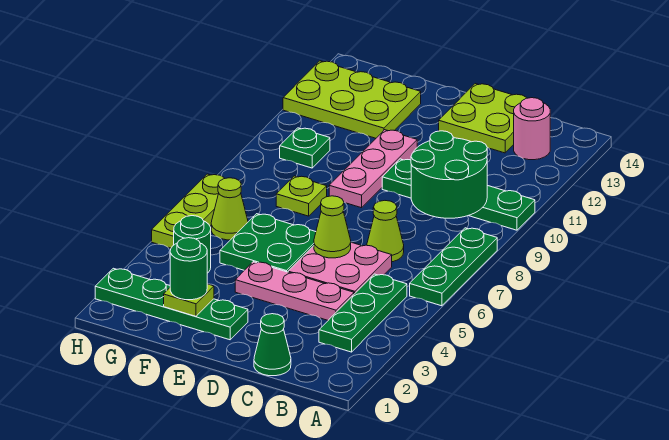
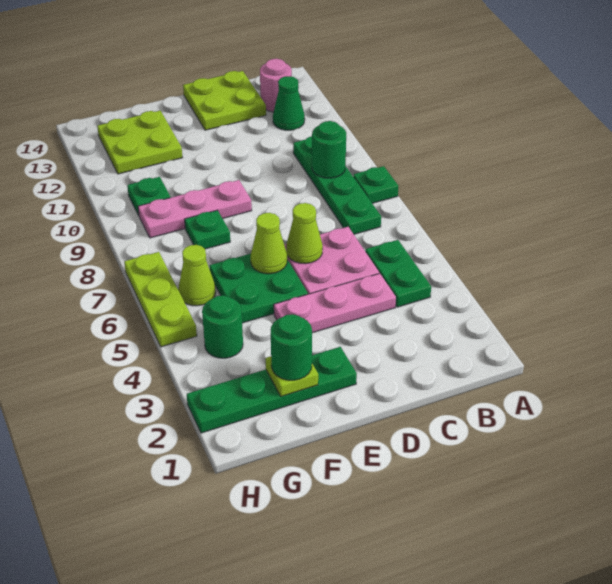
green plate A6:A8 level 1 -> green plate A8 level 1
green plate A10:D10 level 1 -> green plate B7:B10 level 1
green plate B3:B5 level 1 -> green plate B4:B5 level 1
green round brick B9:C10 level 2 -> green round brick B9 level 2
green cone C1 level 1 -> green cone B12 level 1
lime cone C7 level 1 -> lime cone E6 level 2
pink plate E9:E11 level 1 -> pink plate E9:G9 level 1
lime plate F8 level 1 -> green plate F8 level 1
lime plate F12:H13 level 1 -> lime plate F12:G13 level 1

